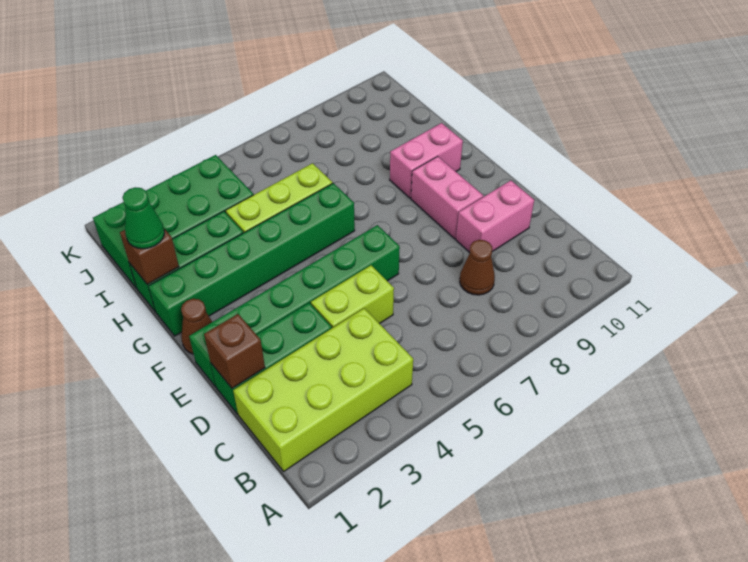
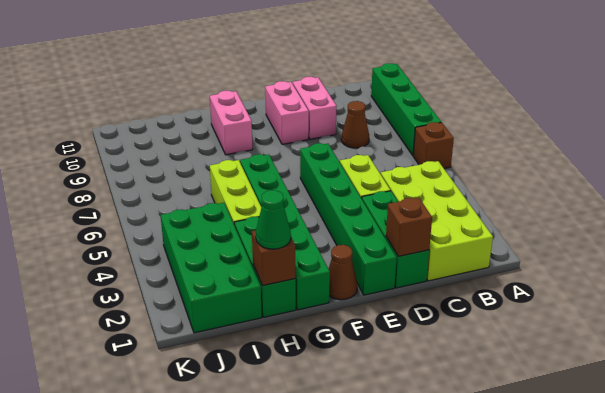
none -> brown brick A6 level 1
none -> green brick A7:A10 level 1
pink brick E9:F9 level 1 -> pink brick E9:E10 level 1

